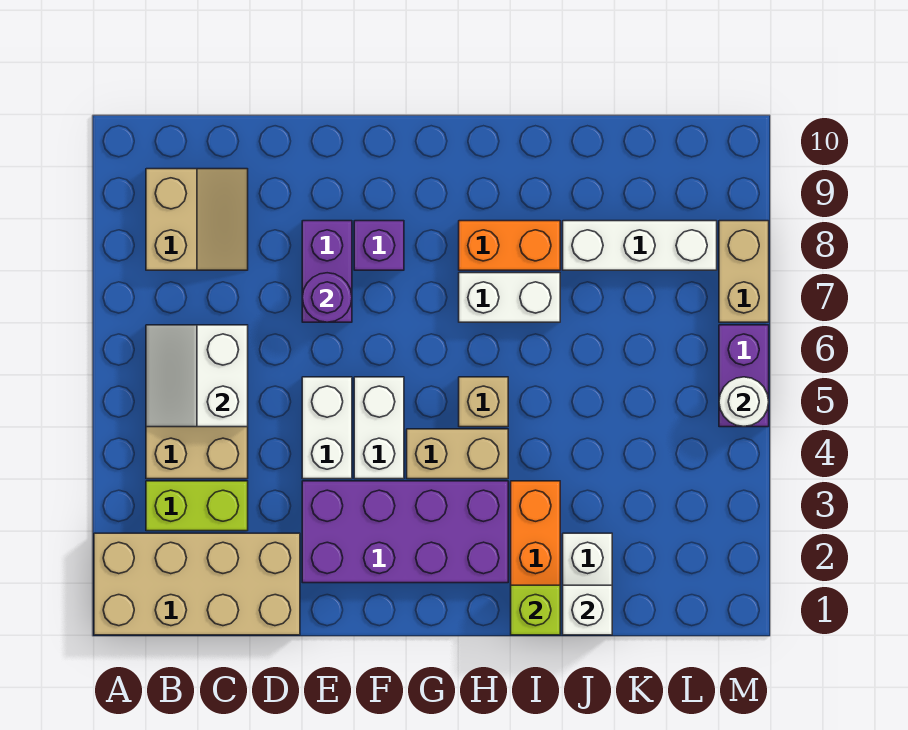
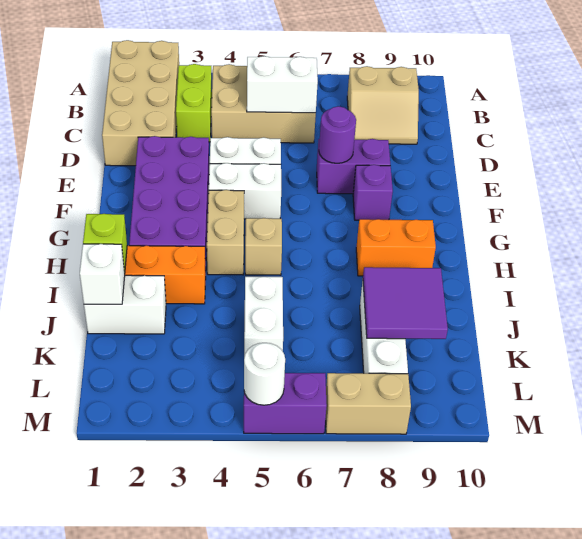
white brick H7:I7 level 1 -> white brick J5:K5 level 1
orange brick H8:I8 level 1 -> orange brick H8:H9 level 1
none -> purple tile J8:K9 level 2

